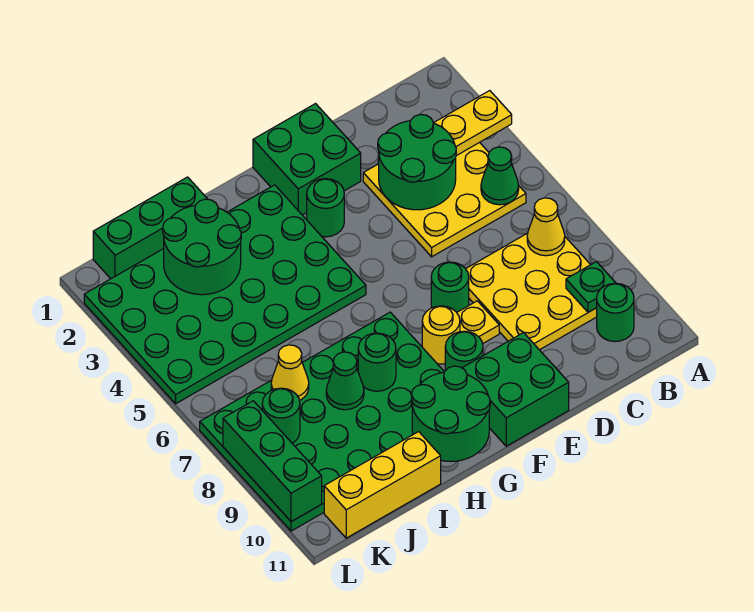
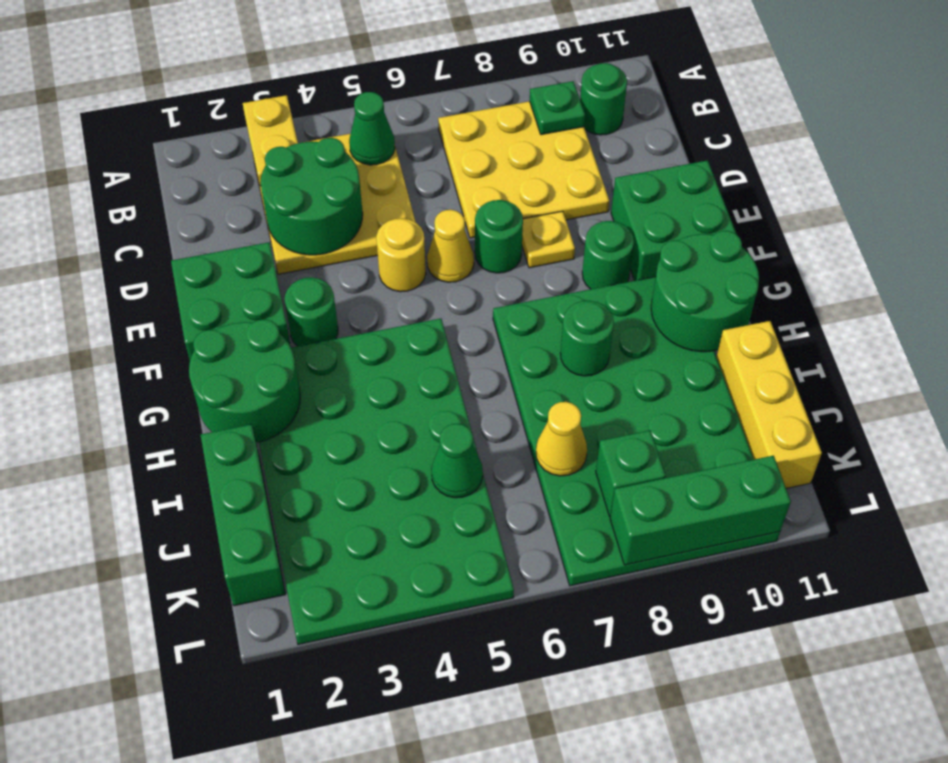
yellow cone B7 level 2 -> yellow cone E6 level 1
yellow round brick F8 level 1 -> yellow round brick E5 level 1
green round brick I2:J3 level 2 -> green round brick G1:H2 level 2
green cone I8 level 2 -> green cone J5 level 2
green round brick K8 level 2 -> green brick K8 level 2

